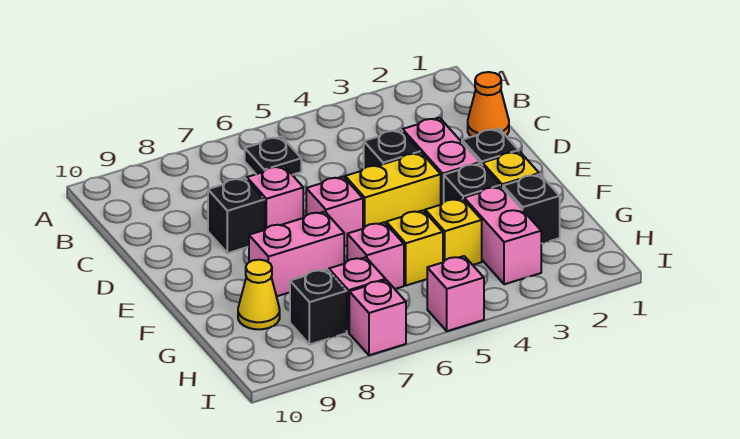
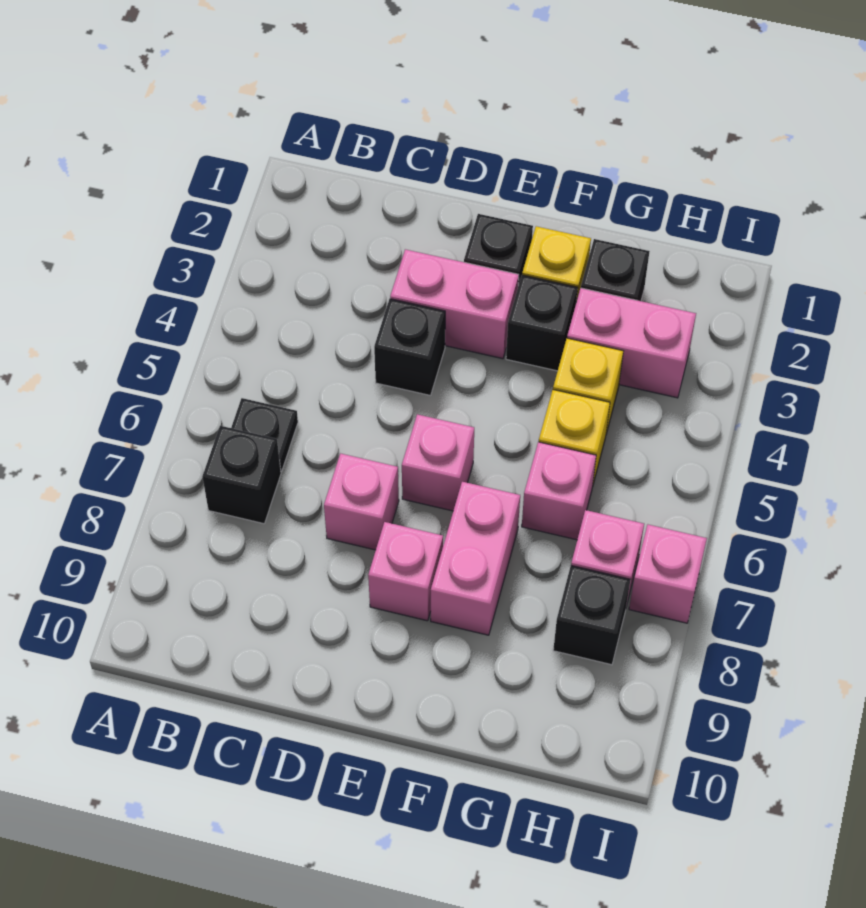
orange cone C1 level 1 -> none
black brick D8 level 1 -> black brick B7 level 1
yellow brick E4:E5 level 1 -> none
yellow cone G9 level 1 -> none
pink brick I5 level 1 -> pink brick E8 level 1

